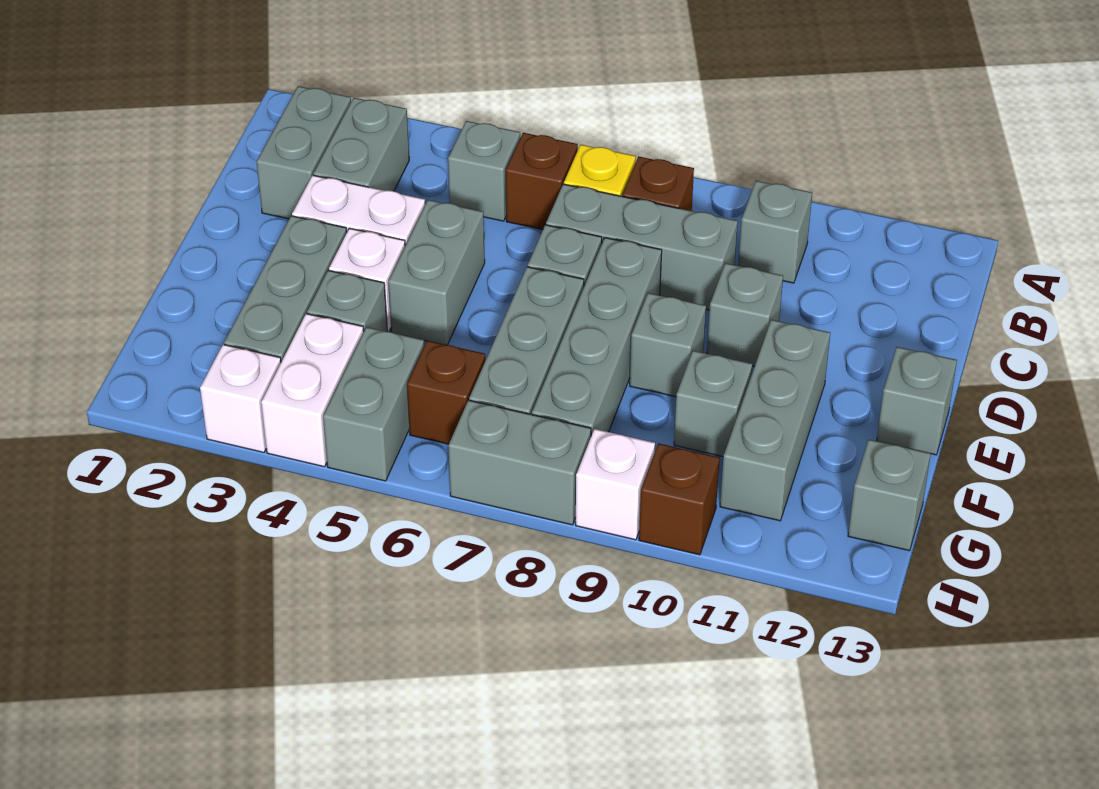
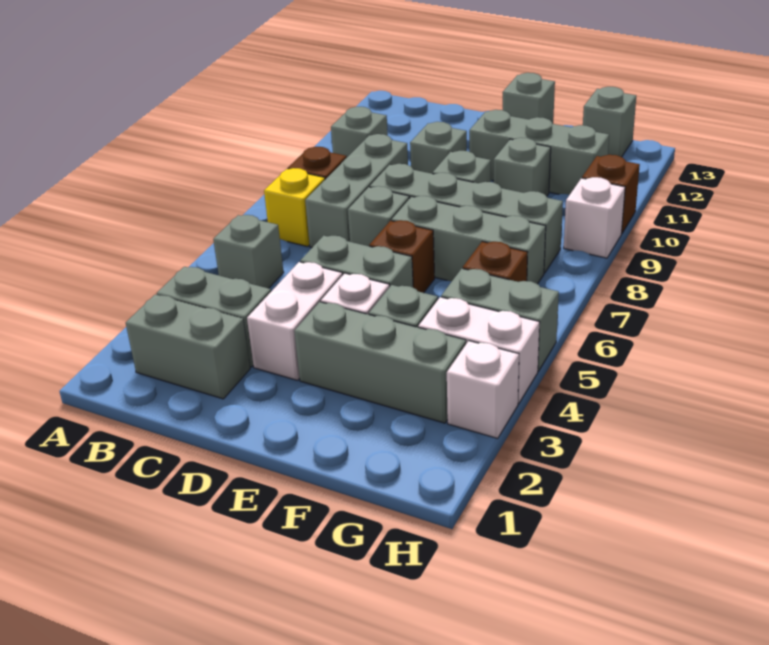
brown brick B6 level 1 -> brown brick E6 level 1
grey brick H7:H8 level 1 -> none

